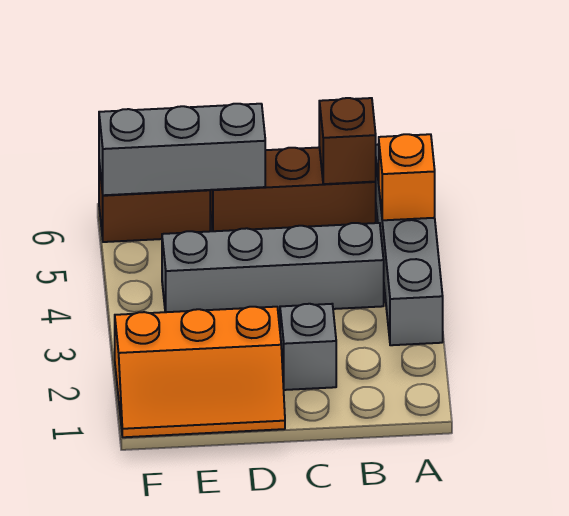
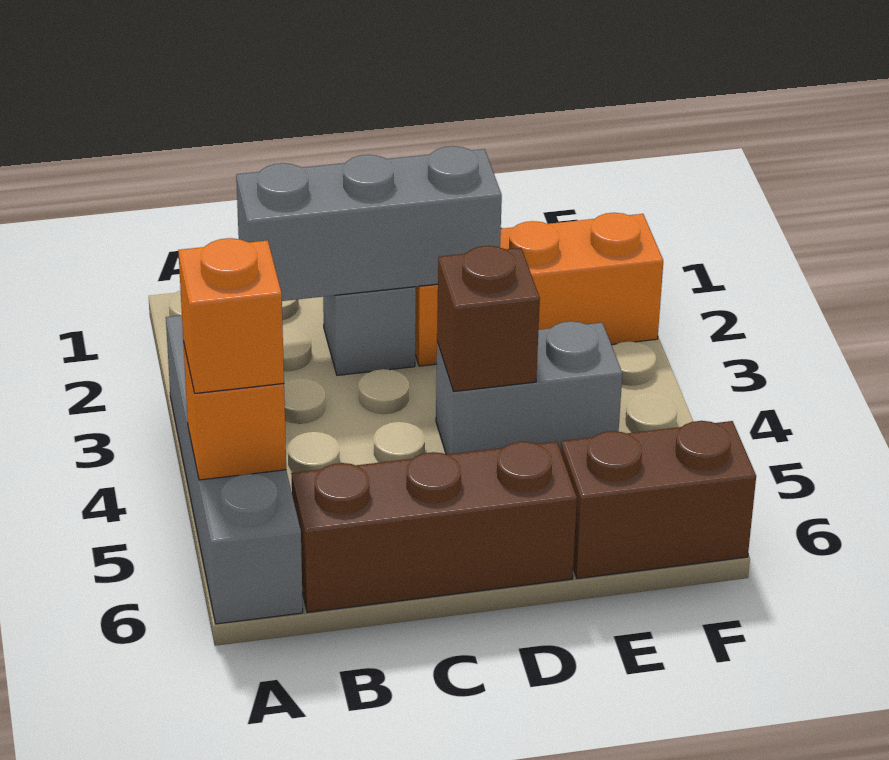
none -> orange brick A5 level 3
grey brick B4:E4 level 1 -> grey brick D4:E4 level 1
brown brick B6 level 2 -> brown brick D4 level 2
grey brick D6:F6 level 2 -> grey brick B2:D2 level 2

